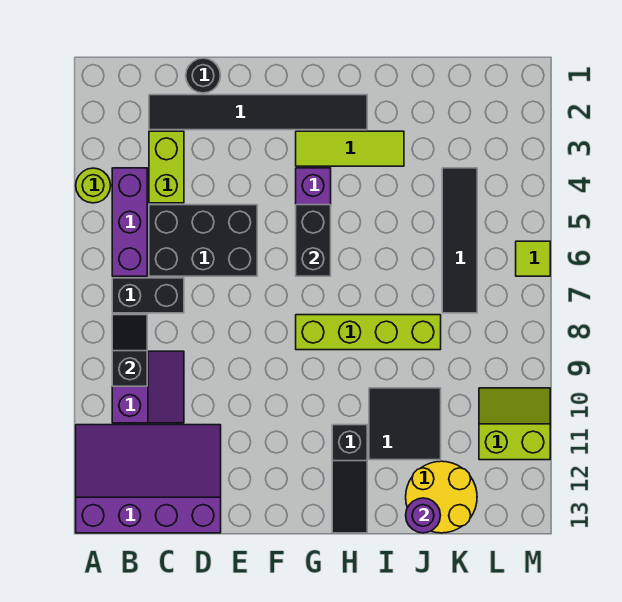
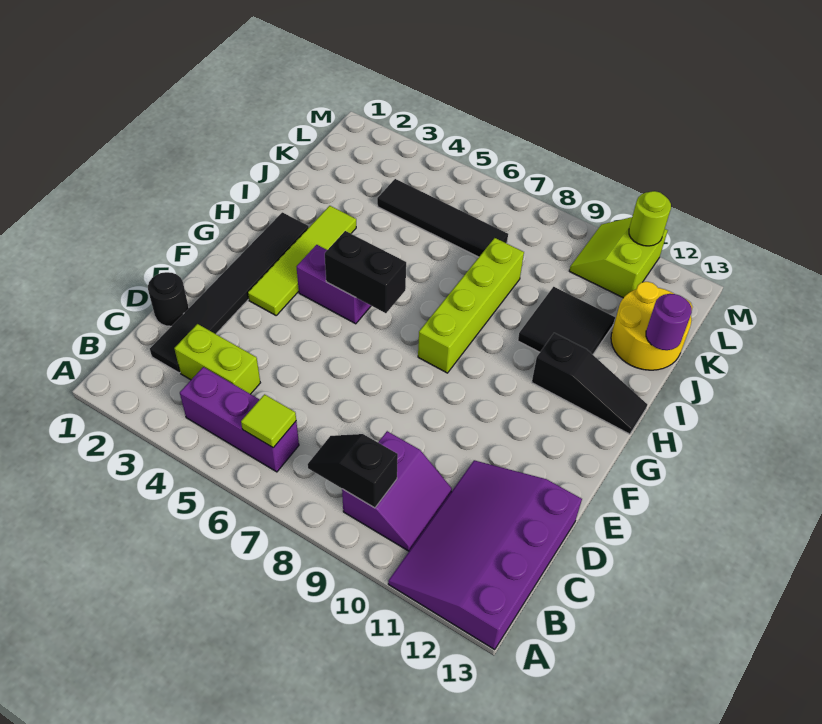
lime round brick A4 level 1 -> lime round brick M11 level 2
black brick B7:C7 level 1 -> none
purple slope B9:C10 level 1 top B -> purple slope B9:C10 level 1 top 9
black brick C5:E6 level 1 -> none
lime tile G3:I3 level 1 -> lime tile F3:I3 level 1
lime tile M6 level 1 -> lime tile B6 level 2

